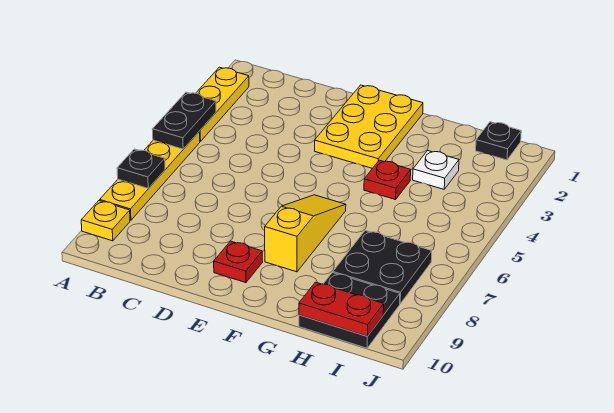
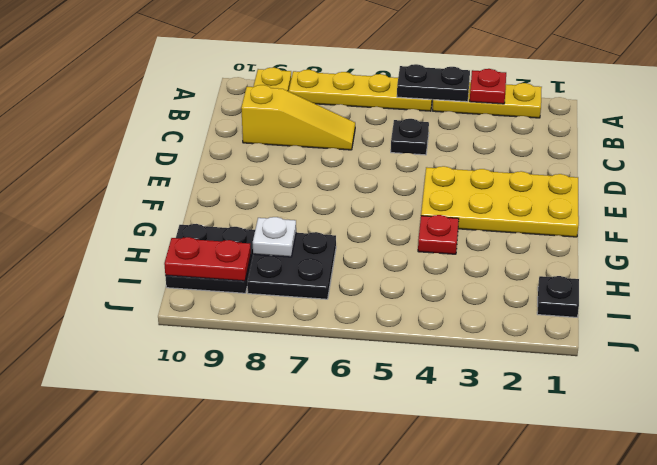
black plate A7 level 2 -> black plate C5 level 1
yellow plate E1:F3 level 1 -> yellow plate E1:F4 level 1
red plate E9 level 1 -> red plate A3 level 2
yellow slope F6:F8 level 1 top 8 -> yellow slope C7:C9 level 1 top 9
white plate H3 level 1 -> white plate H8 level 2
red plate H10:I10 level 2 -> red plate I9:I10 level 2

